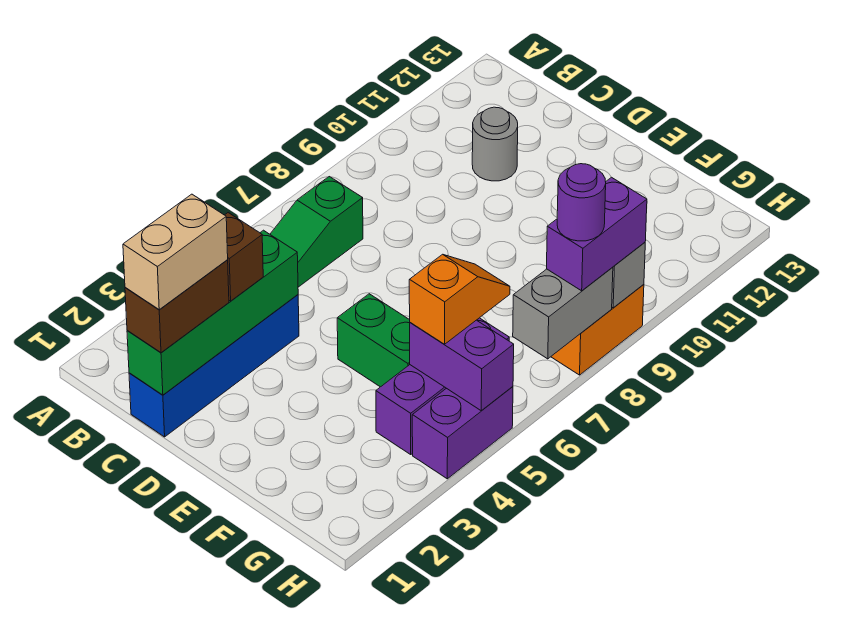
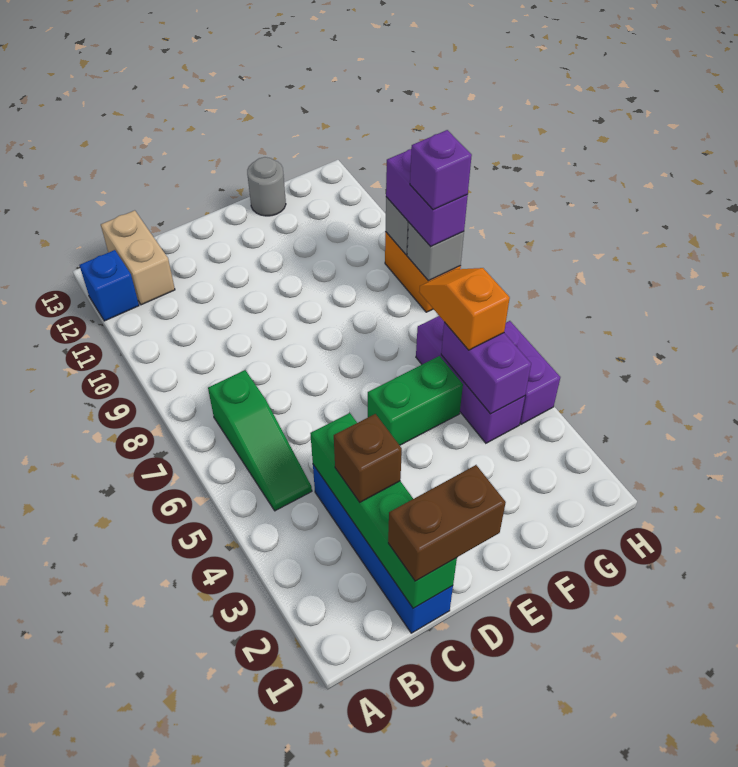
none -> blue brick A12 level 1
brown brick C1:C2 level 3 -> brown brick C1:D1 level 3
tan brick C1:C2 level 4 -> tan brick B12:B13 level 1
grey round brick C11 level 1 -> grey round brick F13 level 1
purple brick G5:H5 level 2 -> purple brick G4:G5 level 2
grey brick H7:H8 level 2 -> grey brick H8 level 2
purple round brick H8 level 4 -> purple brick H8 level 4

